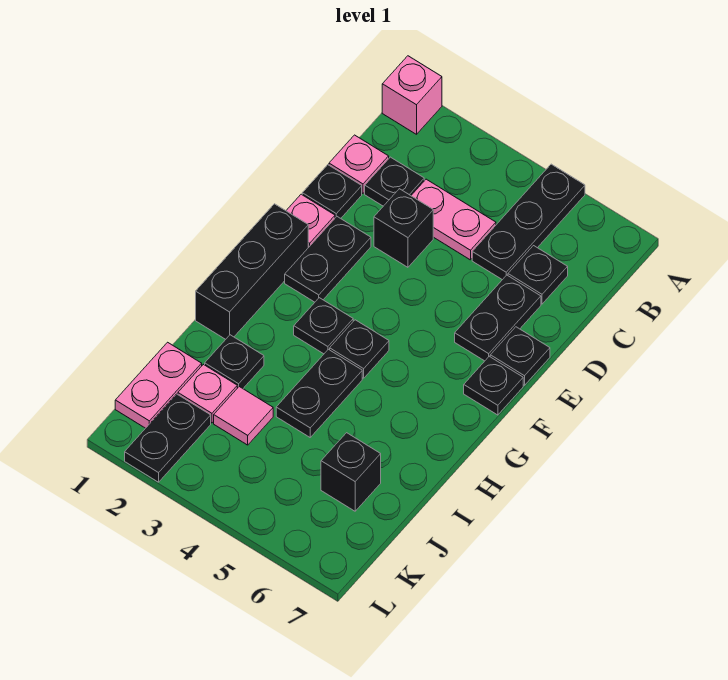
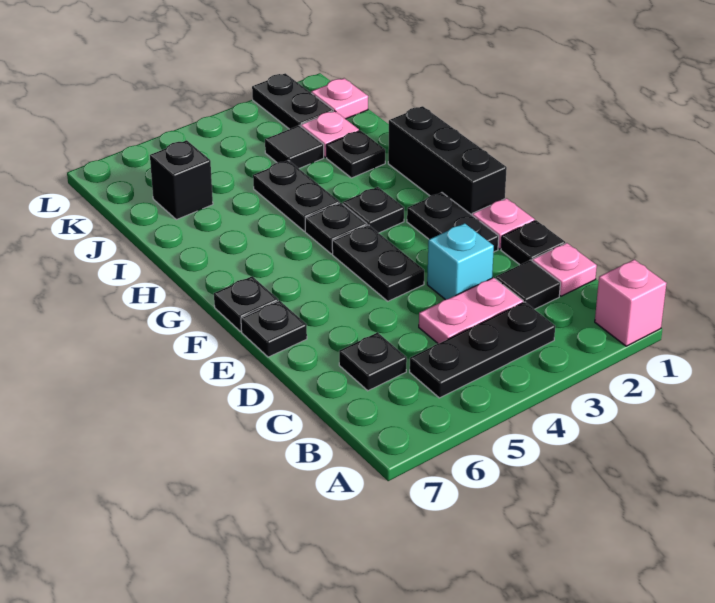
black plate A5:C5 level 1 -> black plate B3:B5 level 1
black plate C2 level 1 -> black tile C2 level 1
black brick D3 level 1 -> cyan brick D3 level 1
black plate D6:E6 level 1 -> black plate E4:F4 level 1
pink plate J1:K1 level 1 -> pink plate K1 level 1
pink tile J3 level 1 -> black tile J3 level 1

